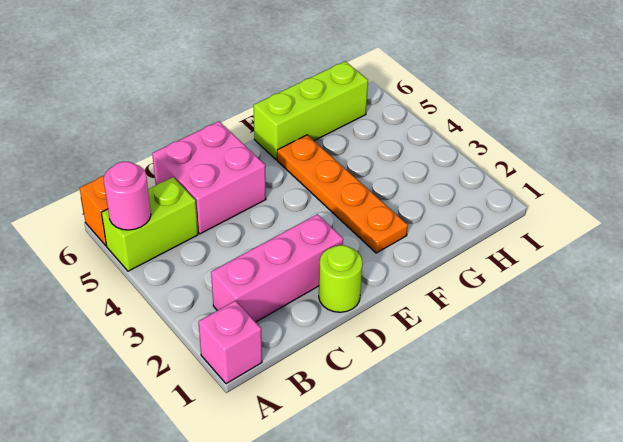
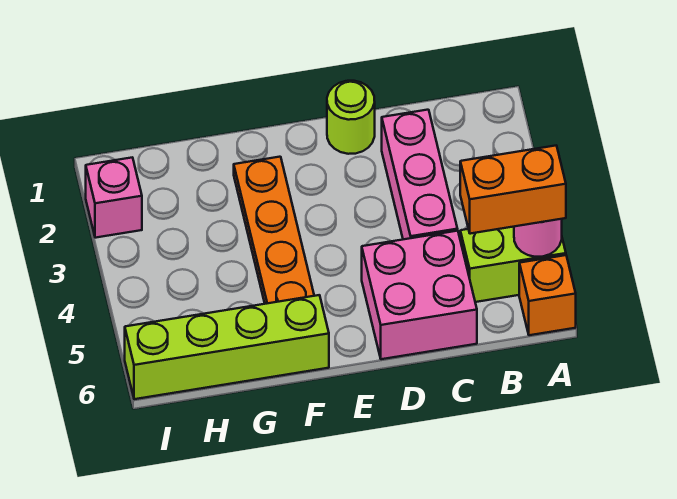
pink brick A1 level 1 -> pink brick I2 level 1
none -> orange brick A5:B5 level 3
pink brick B2:D2 level 1 -> pink brick C2:C4 level 1
lime brick F6:H6 level 1 -> lime brick F6:I6 level 1

